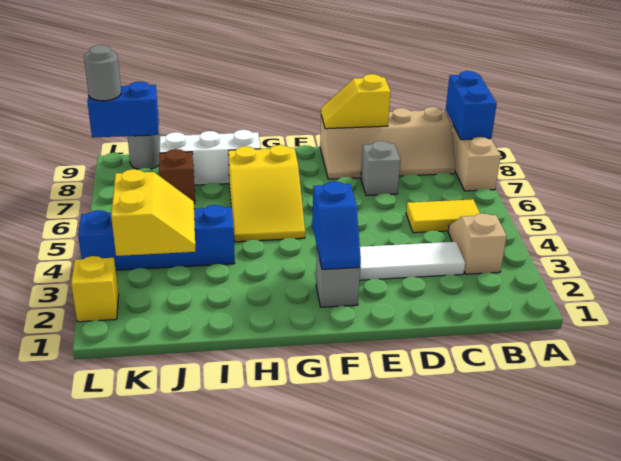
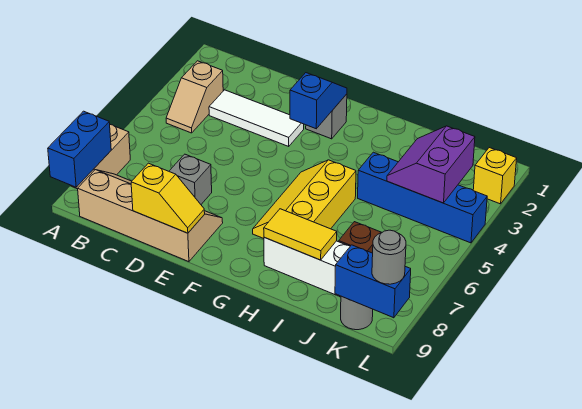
yellow tile B5:C5 level 1 -> yellow tile H8:I8 level 2
yellow slope G5:H7 level 1 top 7 -> yellow slope G5:H7 level 1 top H
yellow slope J3:K4 level 2 top K -> purple slope J3:K4 level 2 top K

